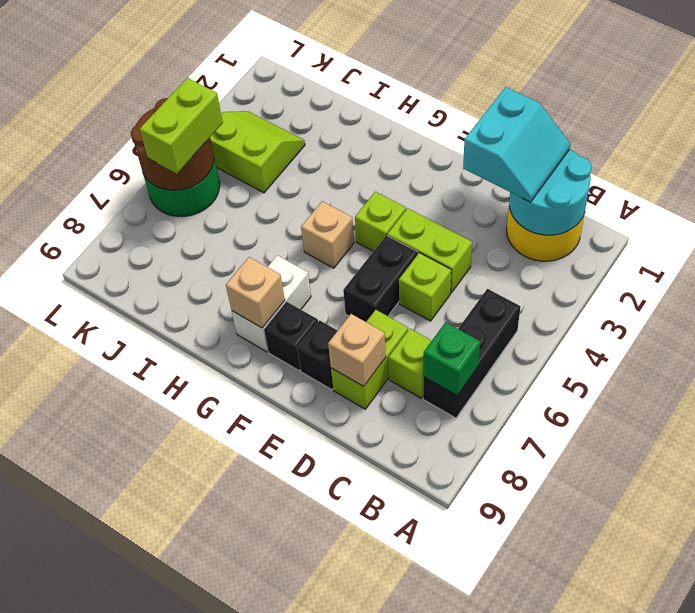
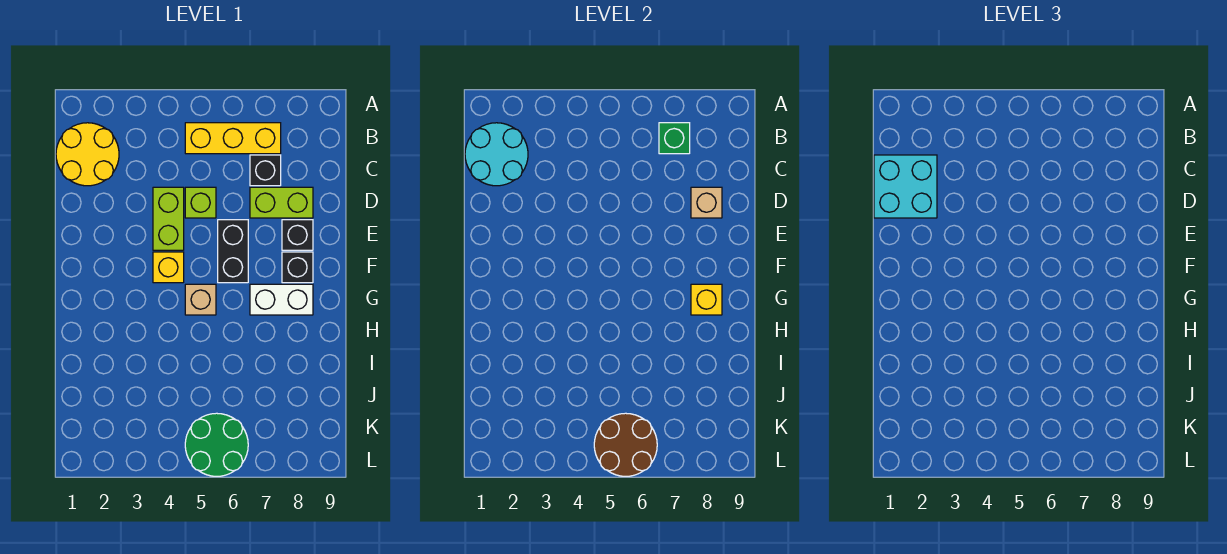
black brick B5:B7 level 1 -> yellow brick B5:B7 level 1
cyan slope C1:D2 level 3 top D -> cyan brick C1:D2 level 3
lime brick C7 level 1 -> black brick C7 level 1
black brick E5:E6 level 1 -> black brick E6:F6 level 1
lime brick F4 level 1 -> yellow brick F4 level 1
tan brick G8 level 2 -> yellow brick G8 level 2
lime slope J3:K4 level 1 top 4 -> none
lime brick K5:K6 level 3 -> none

